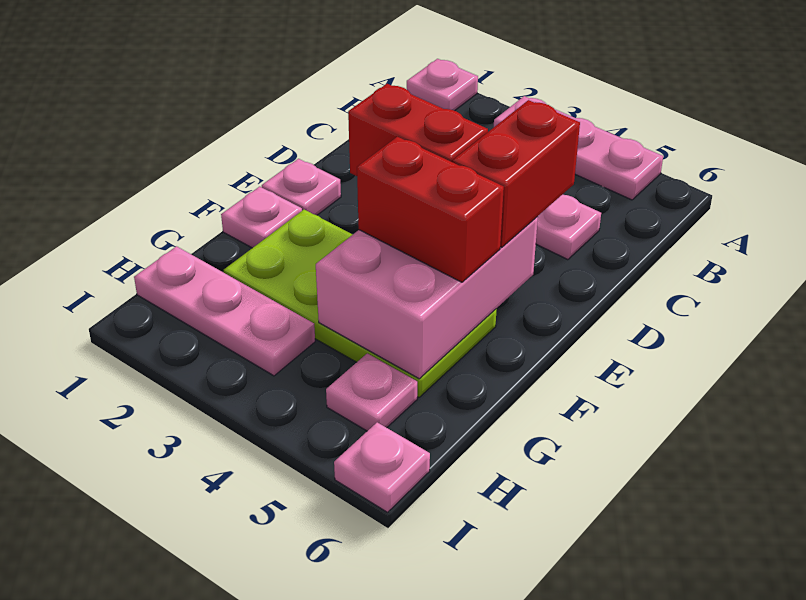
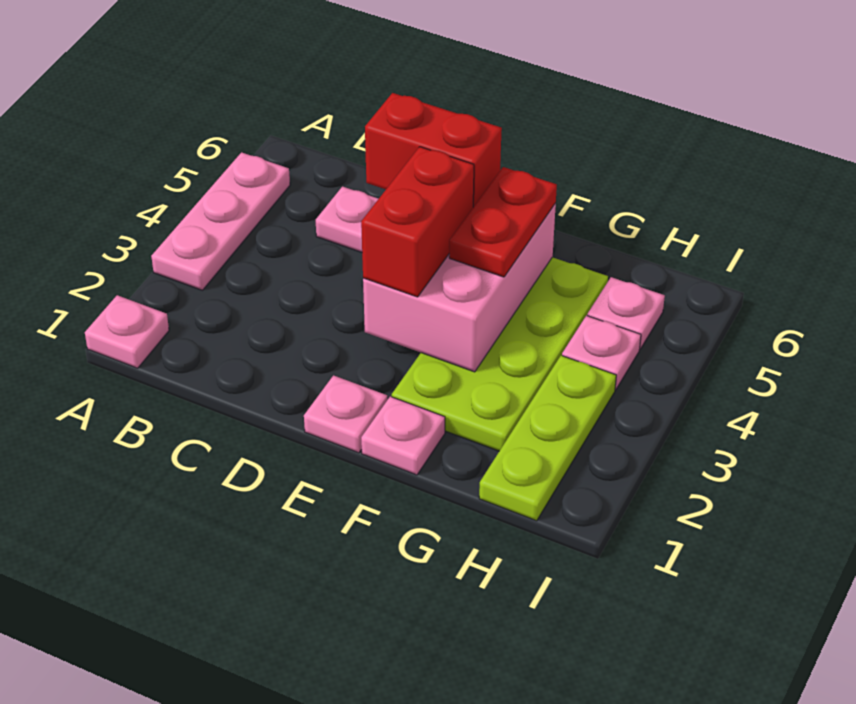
pink brick E4:G5 level 2 -> pink brick E3:F5 level 2
red brick F4:F5 level 3 -> red plate F4:F5 level 3
pink plate H1:H3 level 1 -> lime plate H1:H3 level 1
pink plate I6 level 1 -> pink plate H4 level 1

